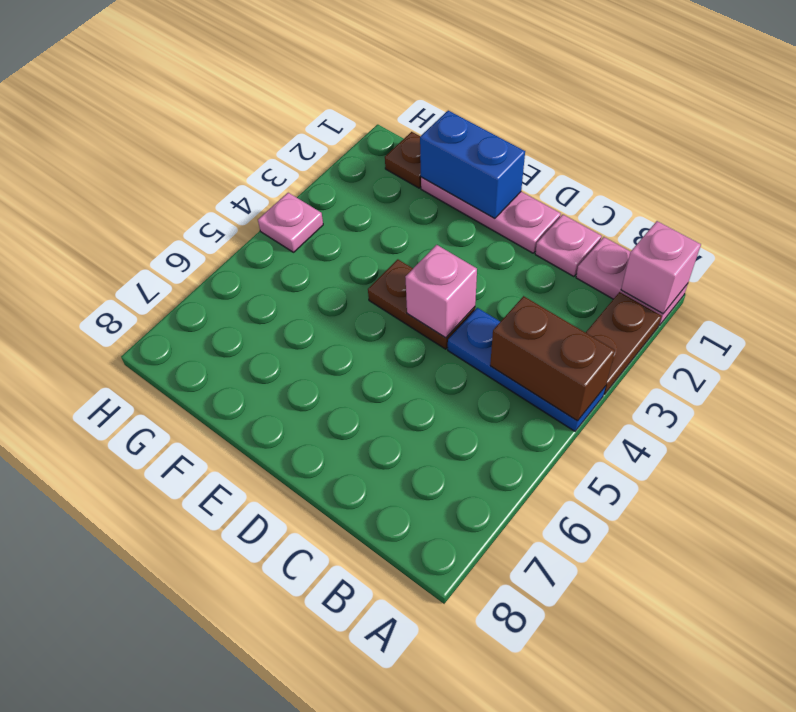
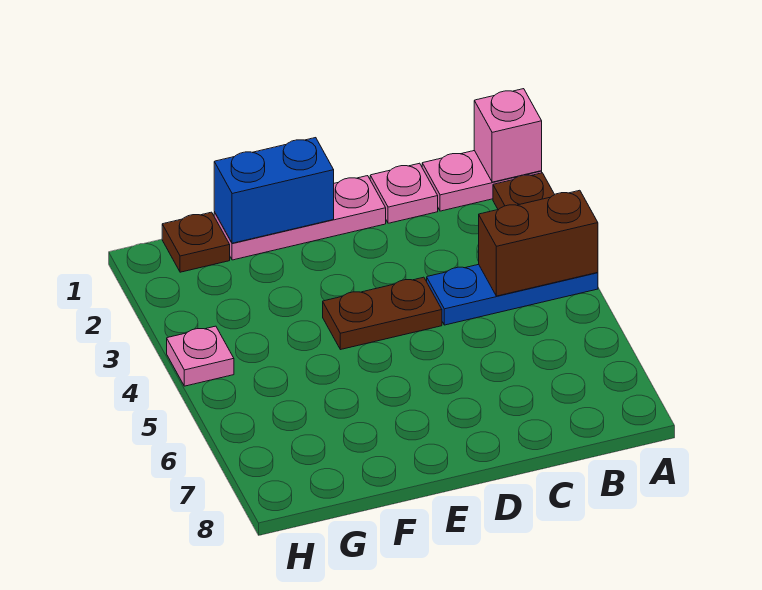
pink brick D4 level 2 -> none

